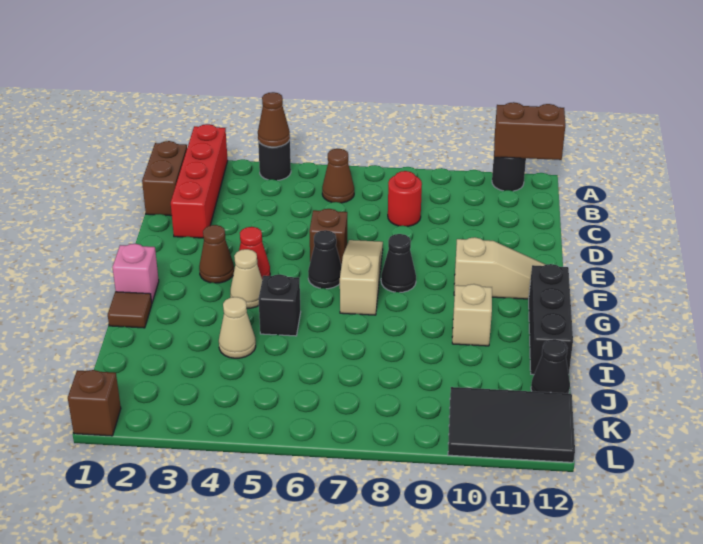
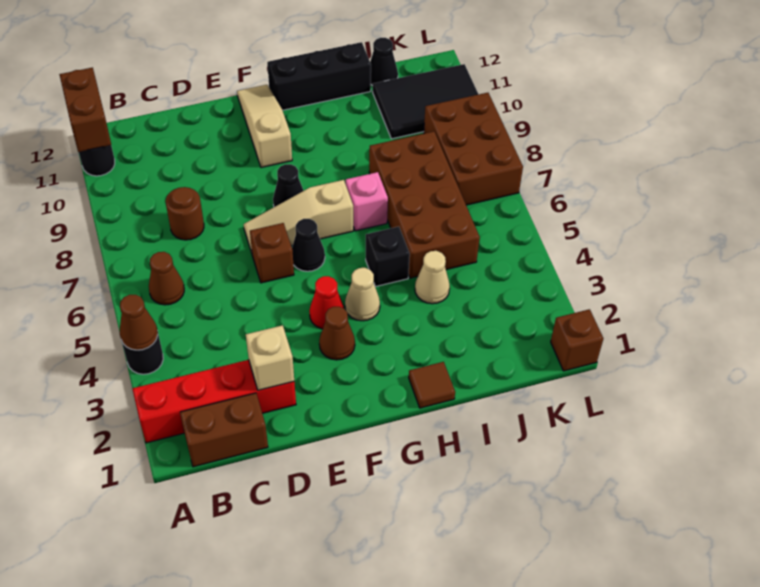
red round brick C8 level 1 -> brown round brick C8 level 1
pink brick G1 level 1 -> pink brick H7 level 1
tan brick H10 level 1 -> tan brick D2 level 2
none -> brown brick I5:J8 level 1
none -> brown brick K7:L9 level 1
black tile K10:L12 level 1 -> black tile J10:L11 level 1

